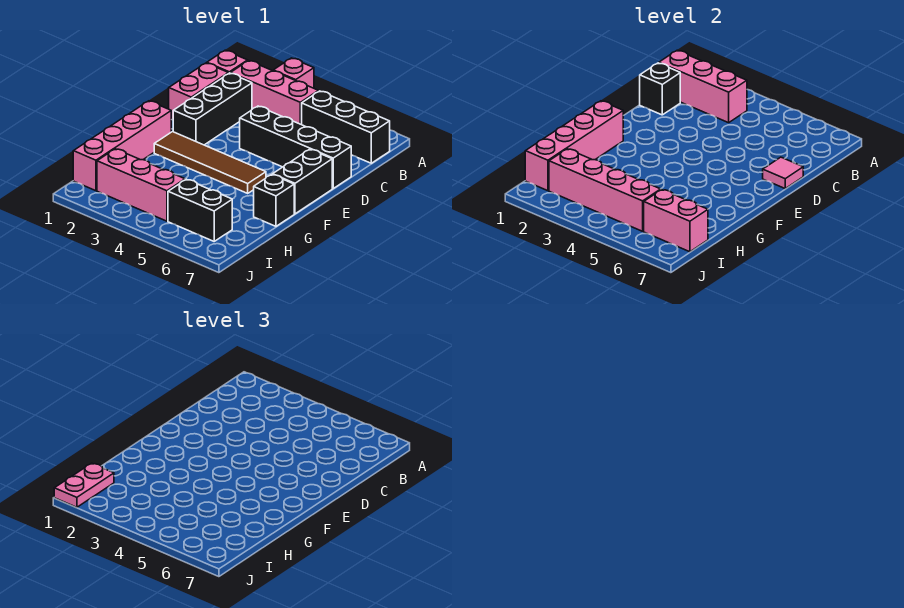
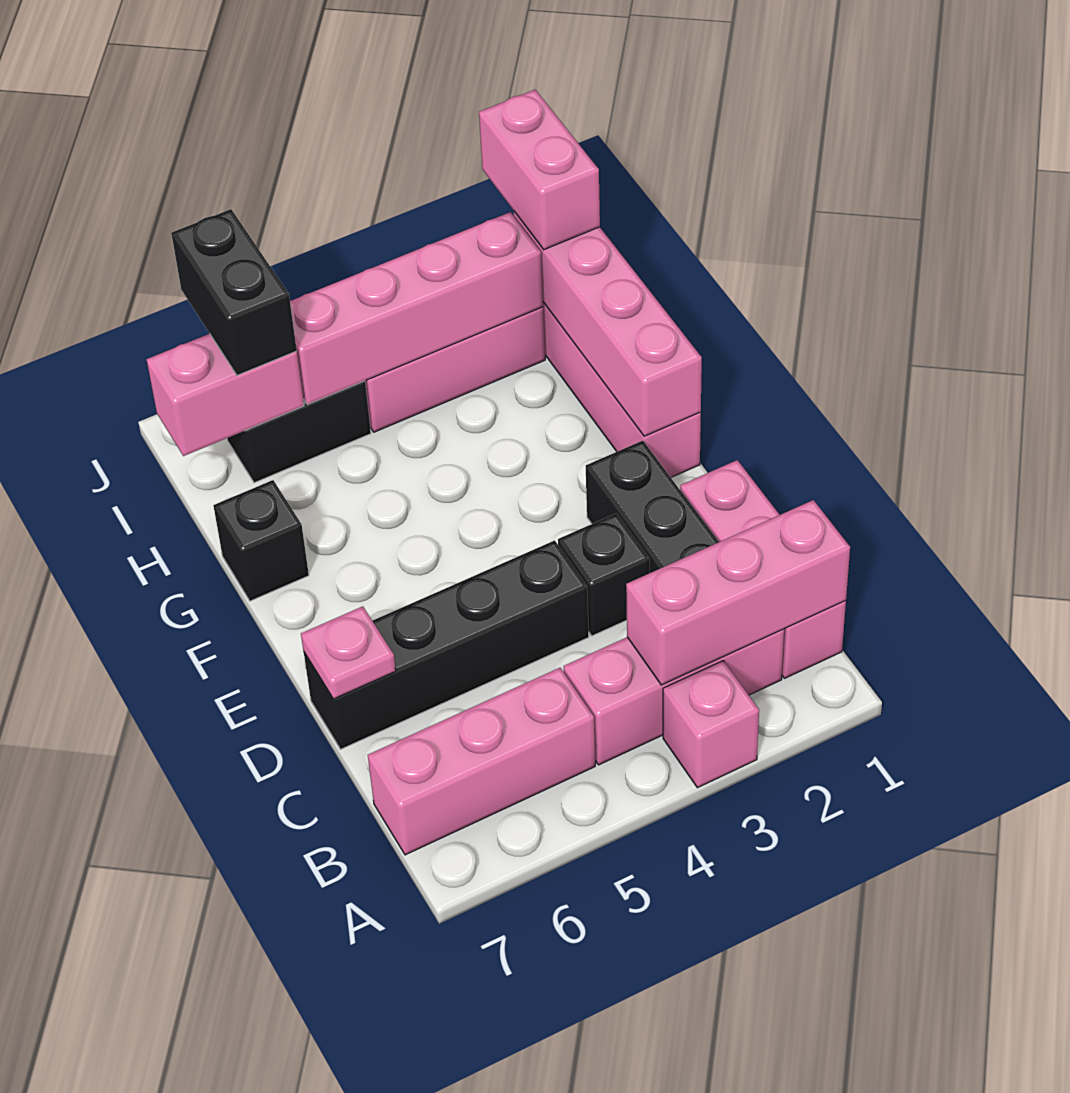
black brick B5:B7 level 1 -> pink brick B5:B7 level 1
black brick C1 level 2 -> black brick D3 level 1
pink tile D7 level 2 -> pink plate D7 level 2
black brick E7:F7 level 1 -> black brick I6:J6 level 3
brown tile F2:F5 level 1 -> none
pink plate I1:J1 level 3 -> pink brick I1:J1 level 3

